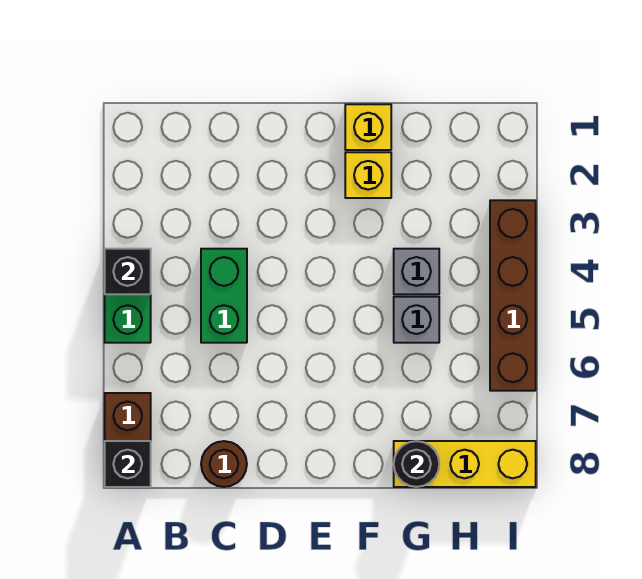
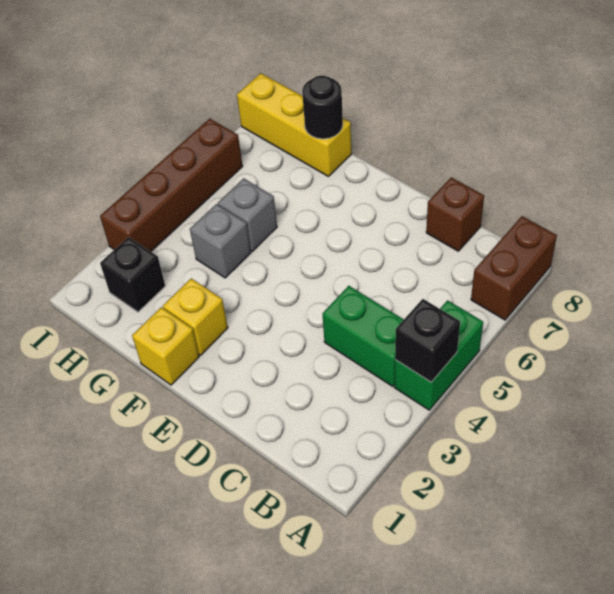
black brick A8 level 2 -> black brick H2 level 1
green brick C4:C5 level 1 -> green brick B4:C4 level 1
brown round brick C8 level 1 -> brown brick C8 level 1

